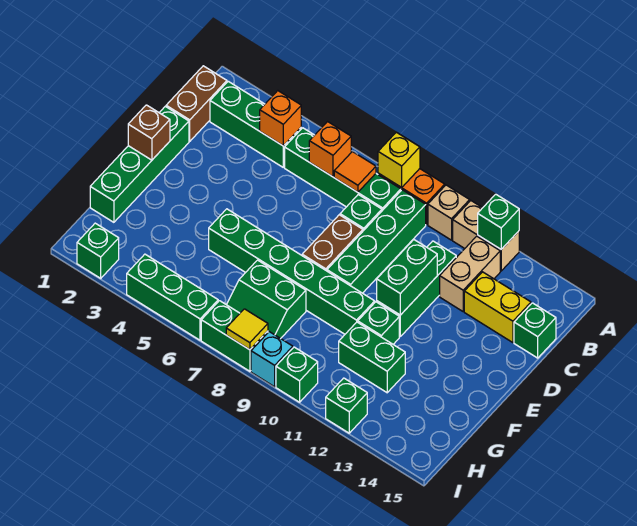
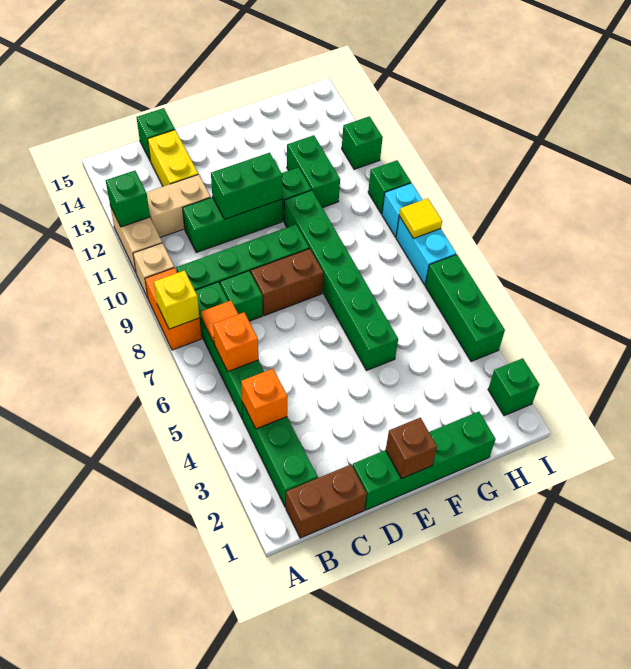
green slope G7:H8 level 1 top G -> none
green brick I7:I8 level 1 -> cyan brick I7:I8 level 1

